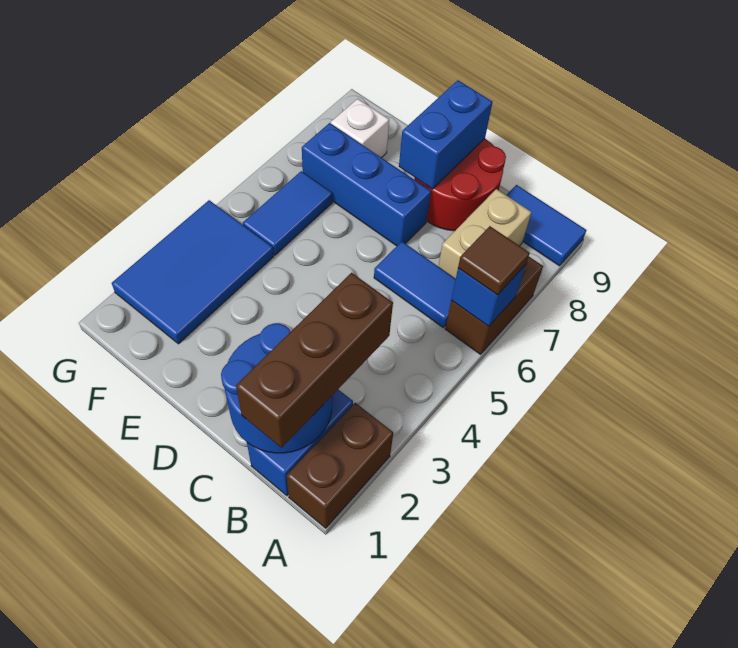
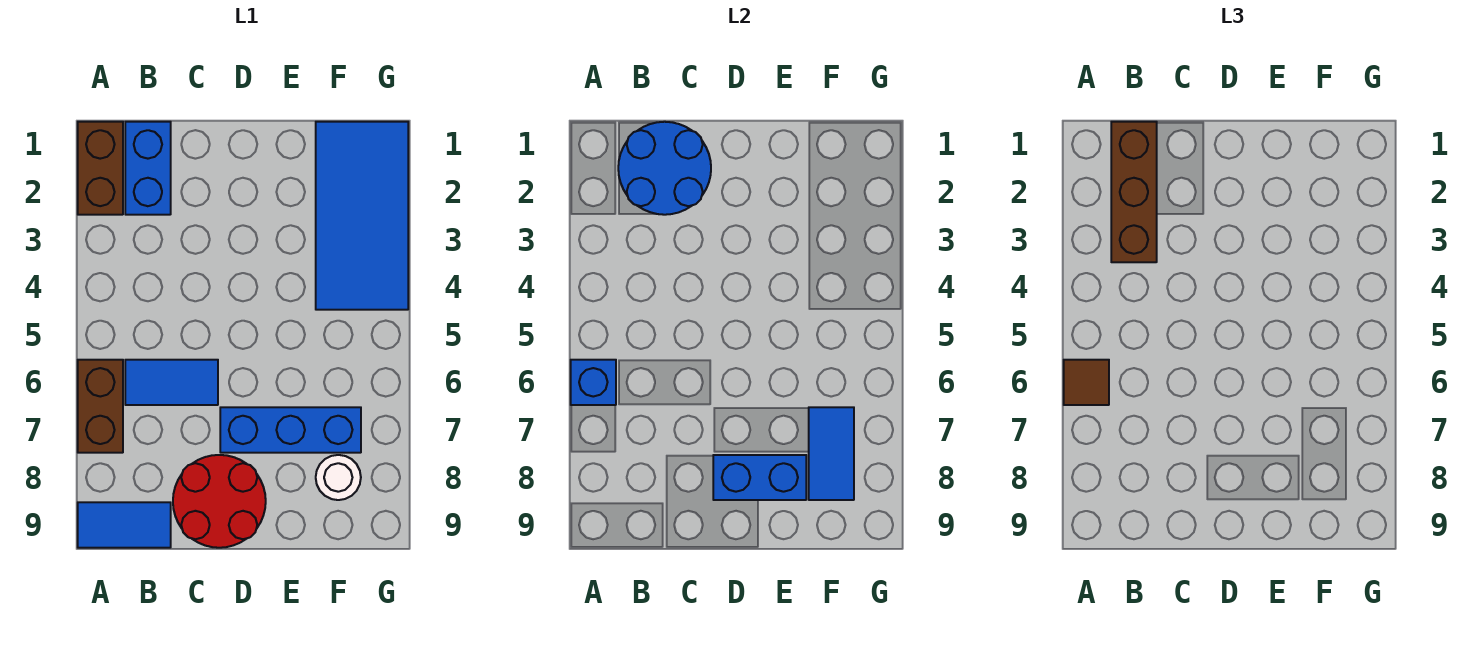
tan brick B7:B8 level 1 -> none
blue brick D8:D9 level 2 -> blue brick D8:E8 level 2
blue tile F2:G4 level 1 -> blue tile F1:G4 level 1
blue tile F5:F6 level 1 -> blue tile F7:F8 level 2
white brick F8 level 1 -> white round brick F8 level 1

